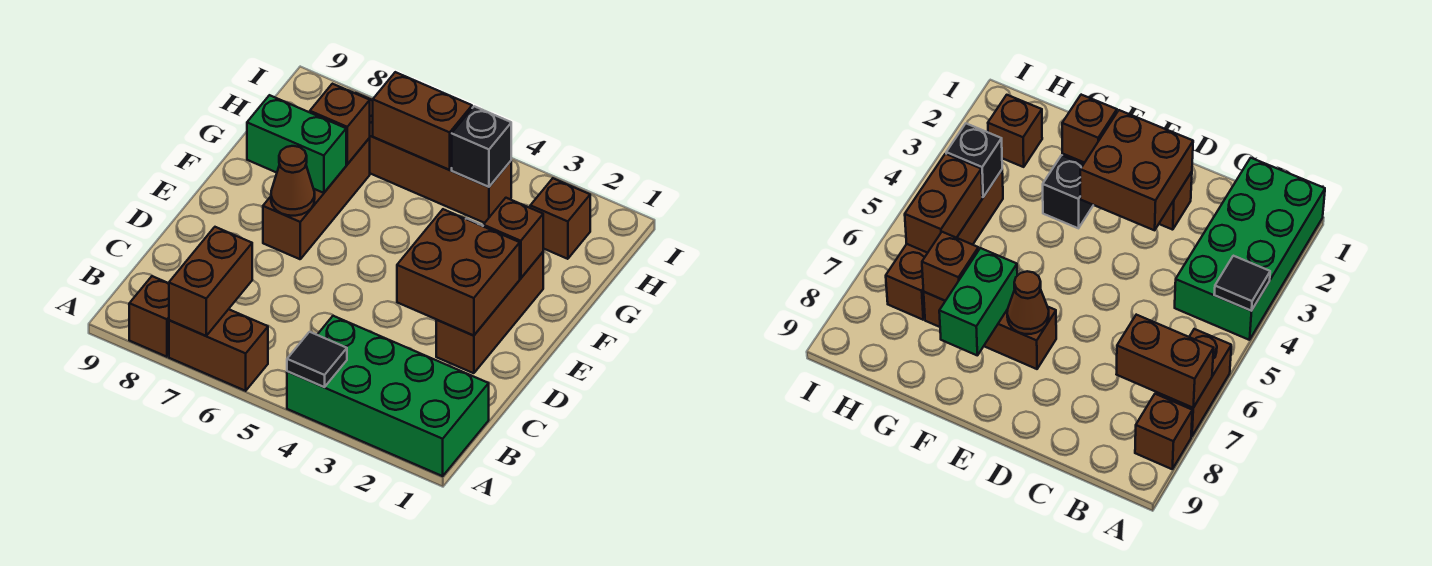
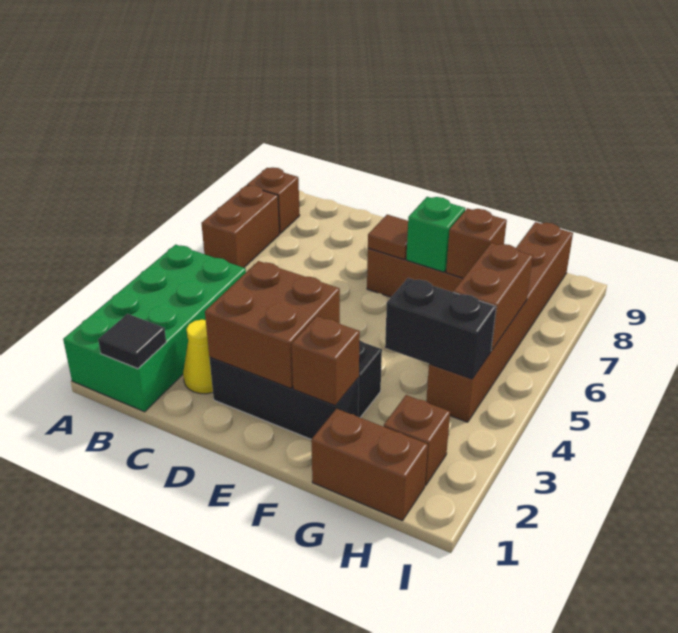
black tile A4 level 2 -> black tile B1 level 2
brown brick A7:B7 level 2 -> brown brick G1:H1 level 1
none -> yellow cone C2 level 1
brown brick D2:F2 level 1 -> black brick D2:F2 level 1
brown cone E7 level 2 -> brown tile E7 level 2
green brick F7:F8 level 2 -> green brick F7 level 2
brown brick H4:H7 level 1 -> brown brick H4:H9 level 1
black brick H4 level 2 -> black brick G4:H4 level 2

